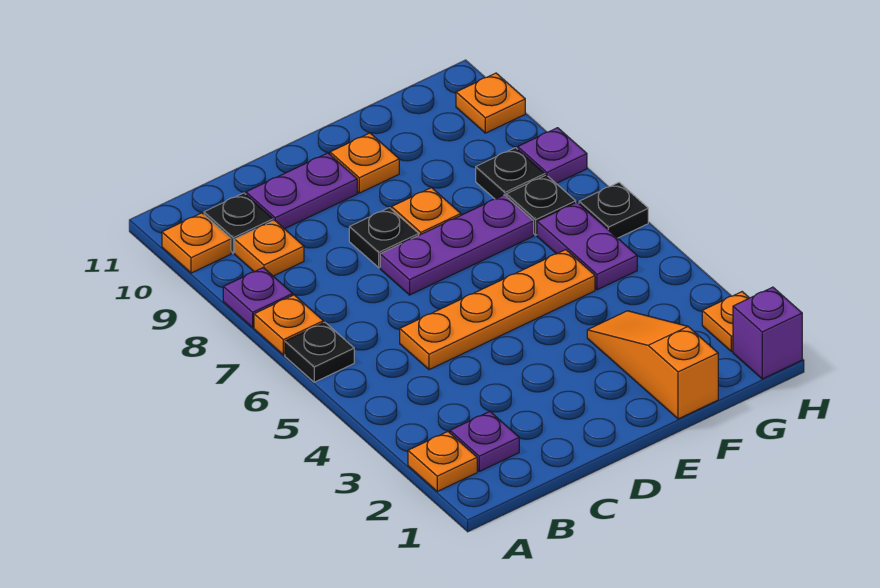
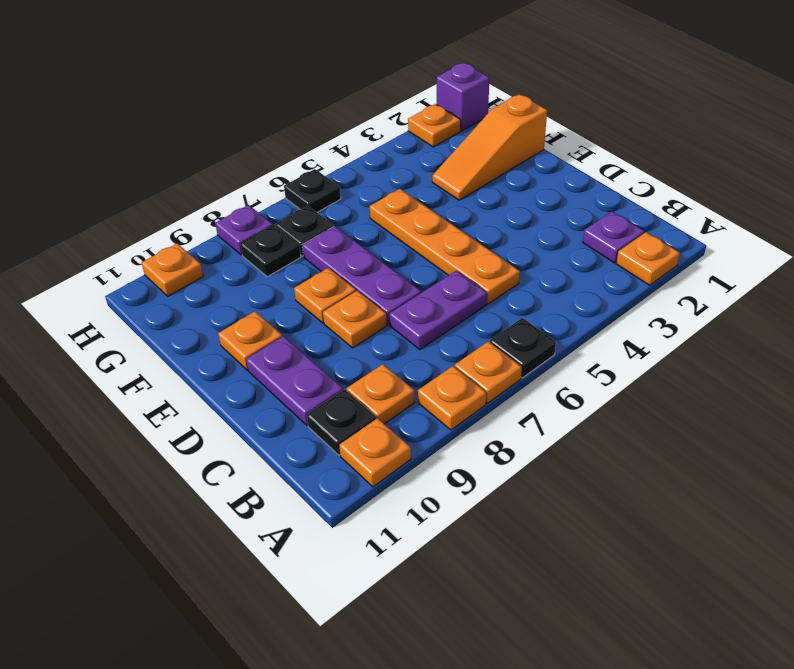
purple plate A8 level 1 -> orange plate A8 level 1
black plate D8 level 1 -> orange plate D8 level 1
purple plate G5:G6 level 1 -> purple plate C6:C7 level 1

